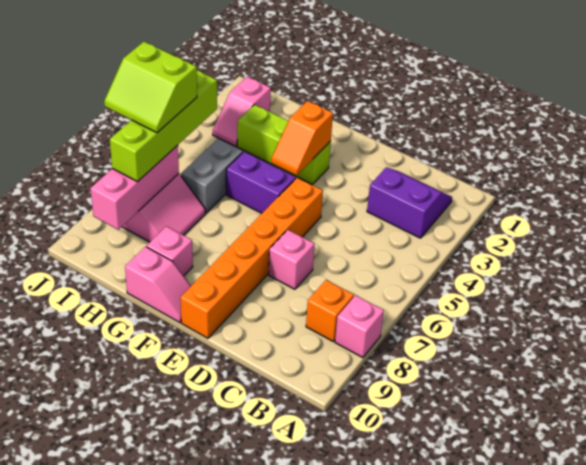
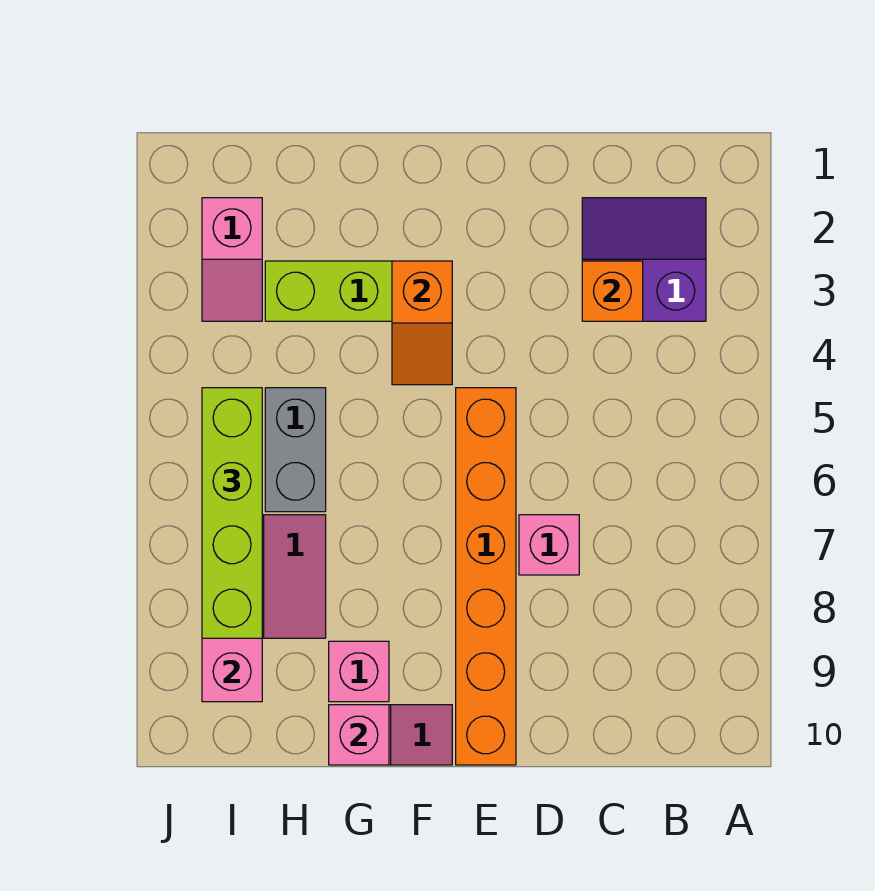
pink brick A8 level 1 -> pink brick G10 level 2
orange brick B8 level 1 -> orange brick C3 level 2
purple brick F5:G5 level 1 -> none
lime slope I6:J7 level 4 top 6 -> none

